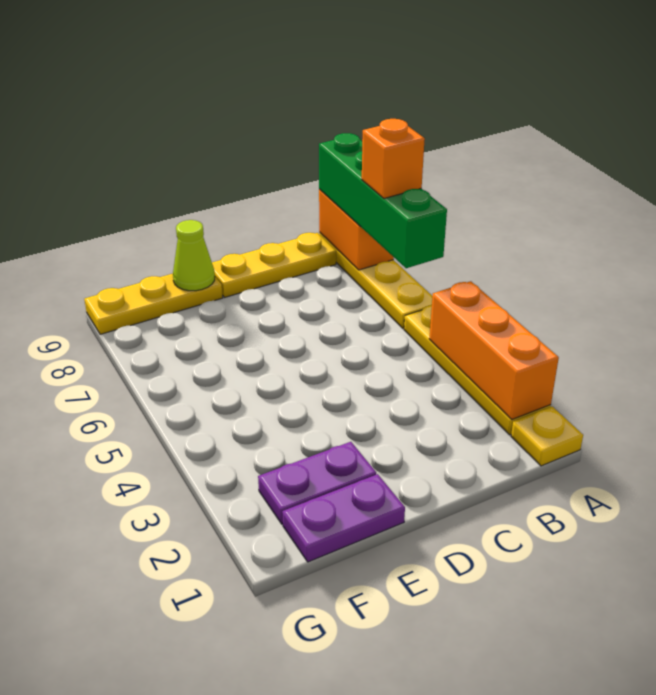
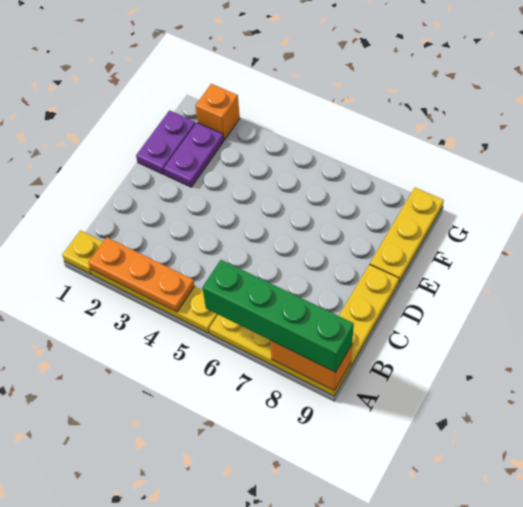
orange brick A2:A4 level 2 -> orange plate A2:A4 level 2
orange brick A7 level 4 -> orange brick G2 level 1
lime cone E9 level 2 -> none

